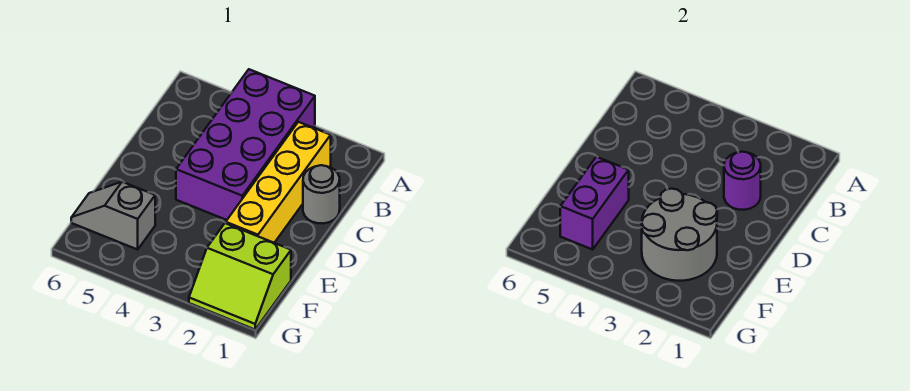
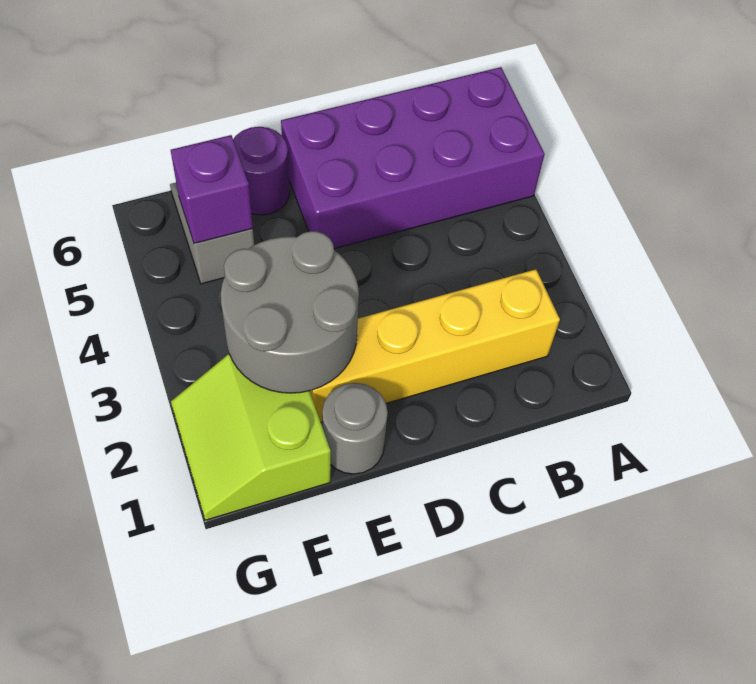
purple brick A3:D4 level 1 -> purple brick A5:D6 level 1
grey round brick C1 level 1 -> grey round brick E1 level 1
purple round brick C2 level 2 -> purple round brick E6 level 1
purple brick E5:F5 level 2 -> purple brick F5 level 2

